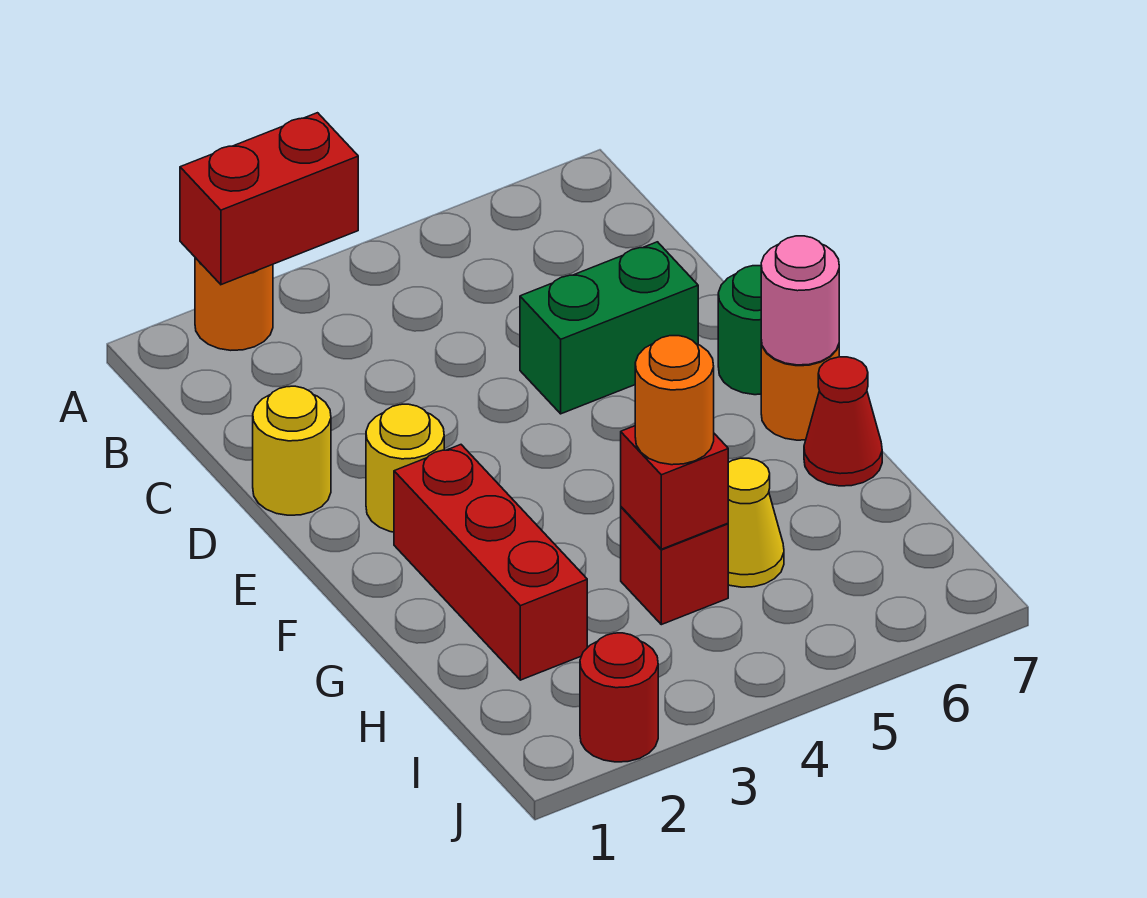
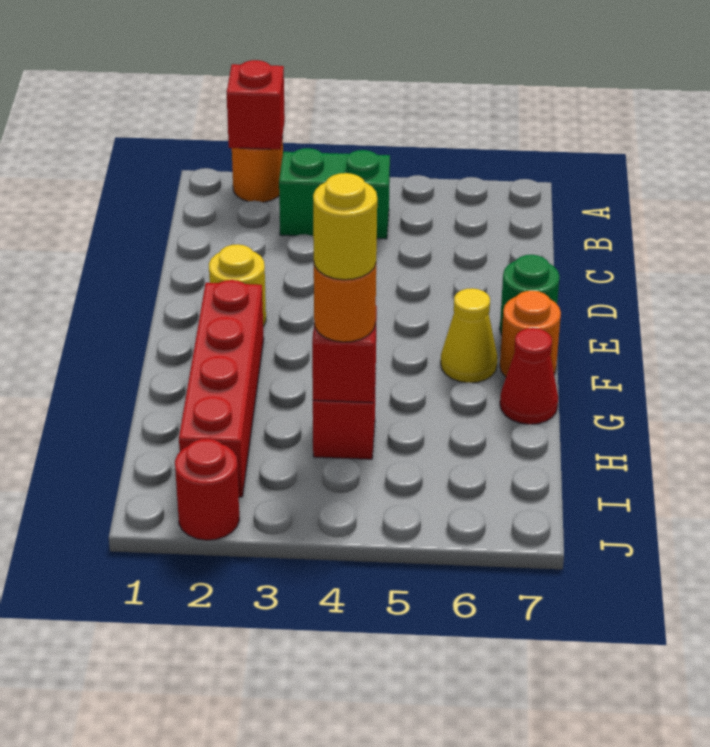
red brick A2:A3 level 2 -> red brick A2 level 2
yellow round brick D1 level 1 -> yellow round brick H4 level 4
green brick D5:D6 level 1 -> green brick B3:B4 level 1
red brick F2:H2 level 1 -> red brick F2:I2 level 1
pink round brick F7 level 2 -> none
yellow cone H5 level 1 -> yellow cone F6 level 1

